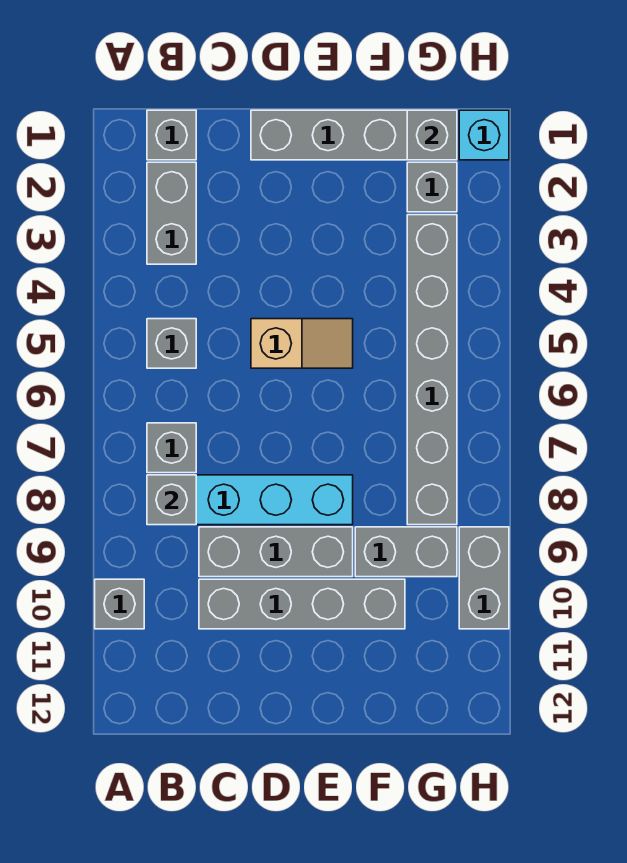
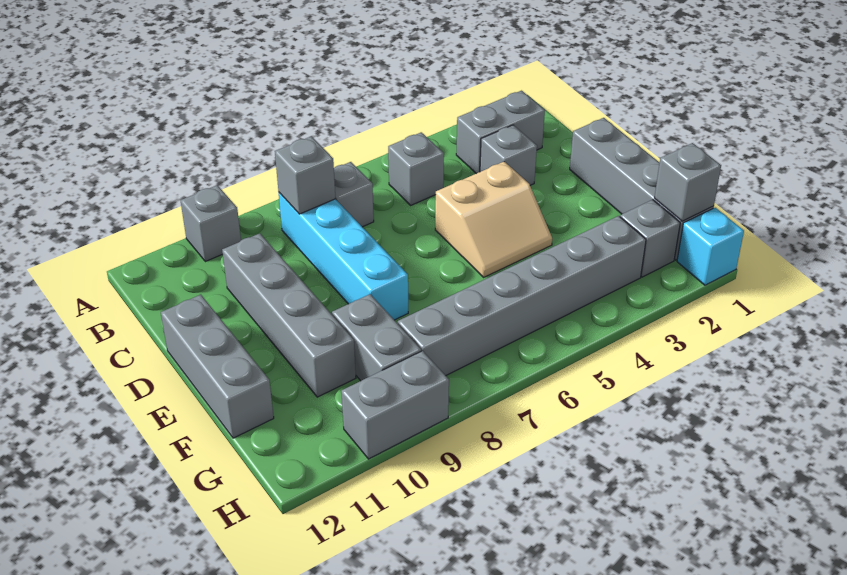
grey brick B1 level 1 -> grey brick C3 level 1
grey brick C9:E9 level 1 -> grey brick D12:F12 level 1
tan slope D5:E5 level 1 top D -> tan slope D4:E5 level 1 top D

